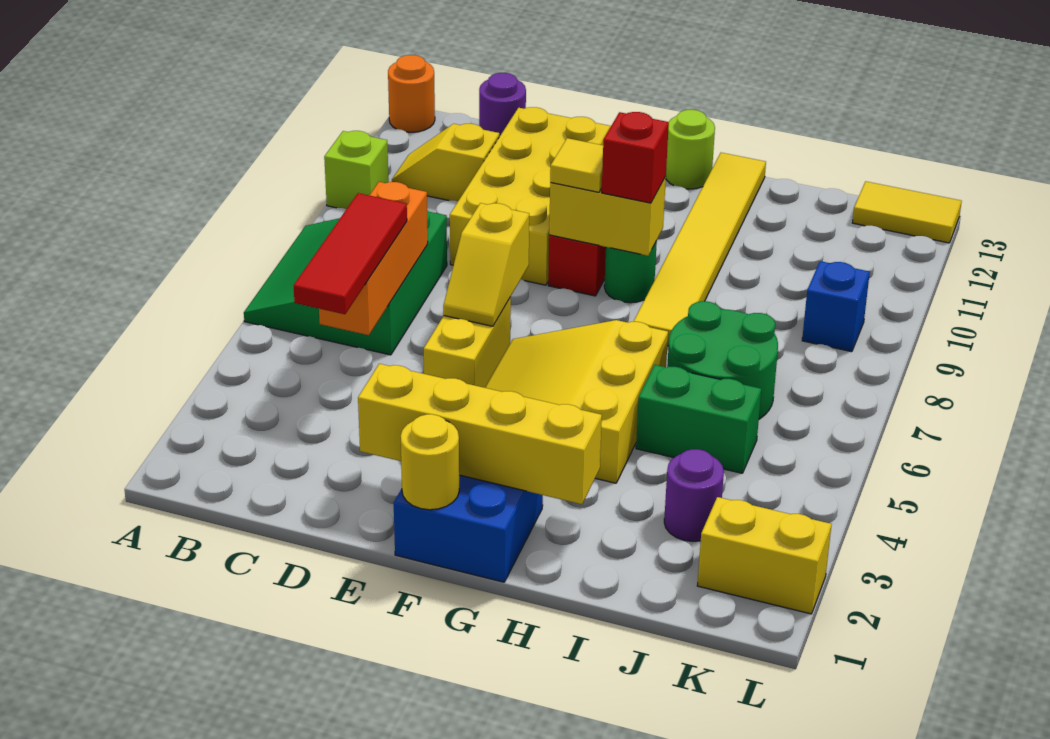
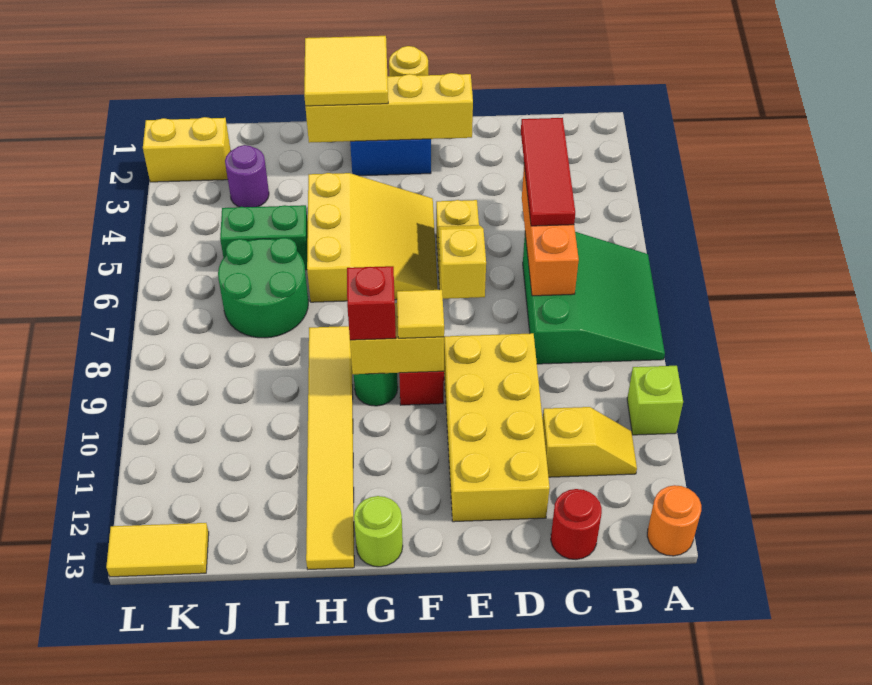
purple round brick C13 level 1 -> red round brick C13 level 1
none -> yellow tile G1:H2 level 3
blue brick K9 level 1 -> none

